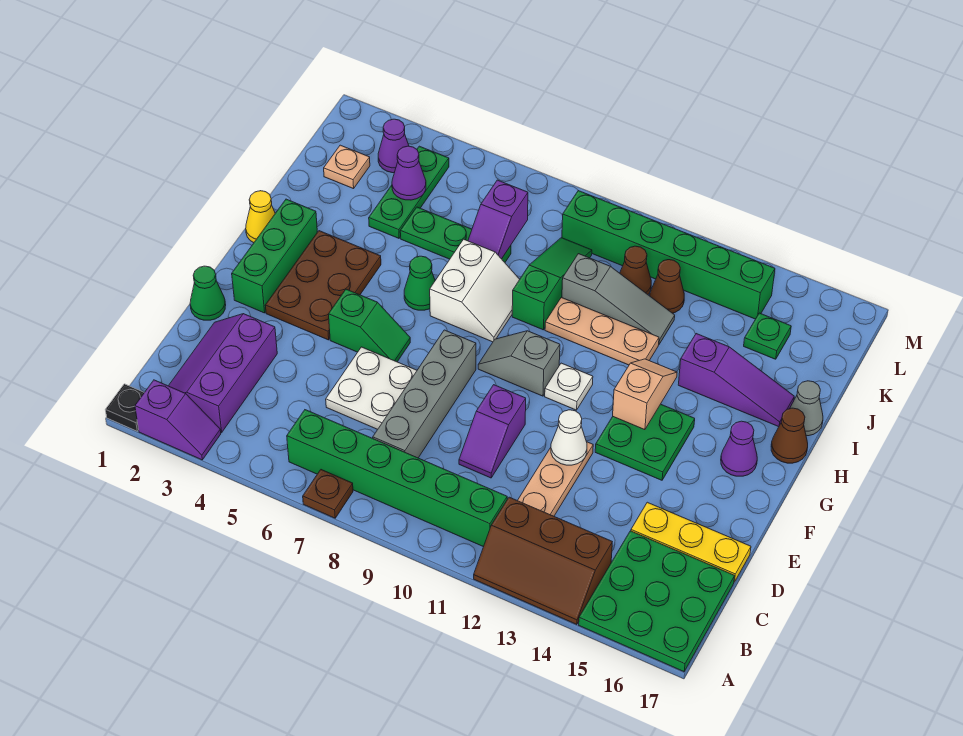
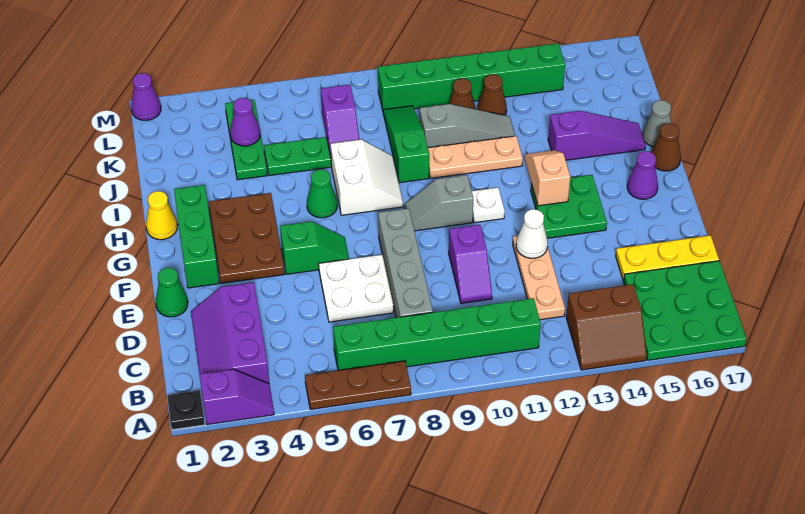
brown plate A7 level 1 -> brown plate A5:A7 level 1
brown slope A12:B14 level 1 top B -> brown slope A13:B14 level 1 top B
tan plate K2 level 1 -> none
green plate K15 level 1 -> none
purple cone L3 level 1 -> purple cone M1 level 1

